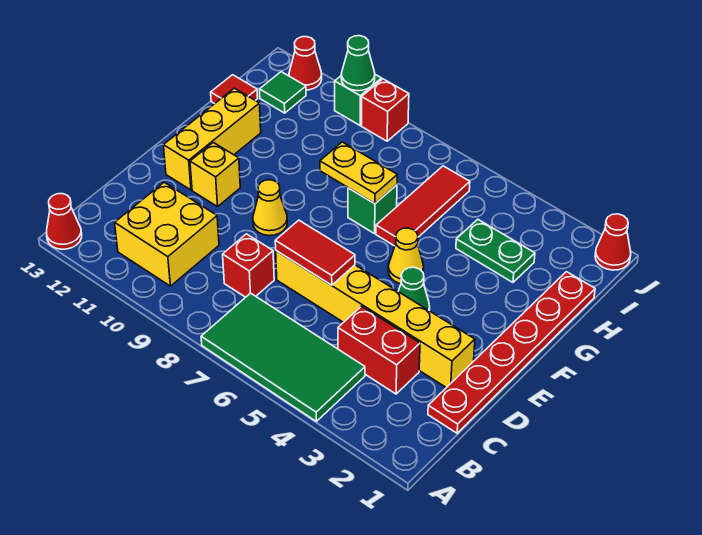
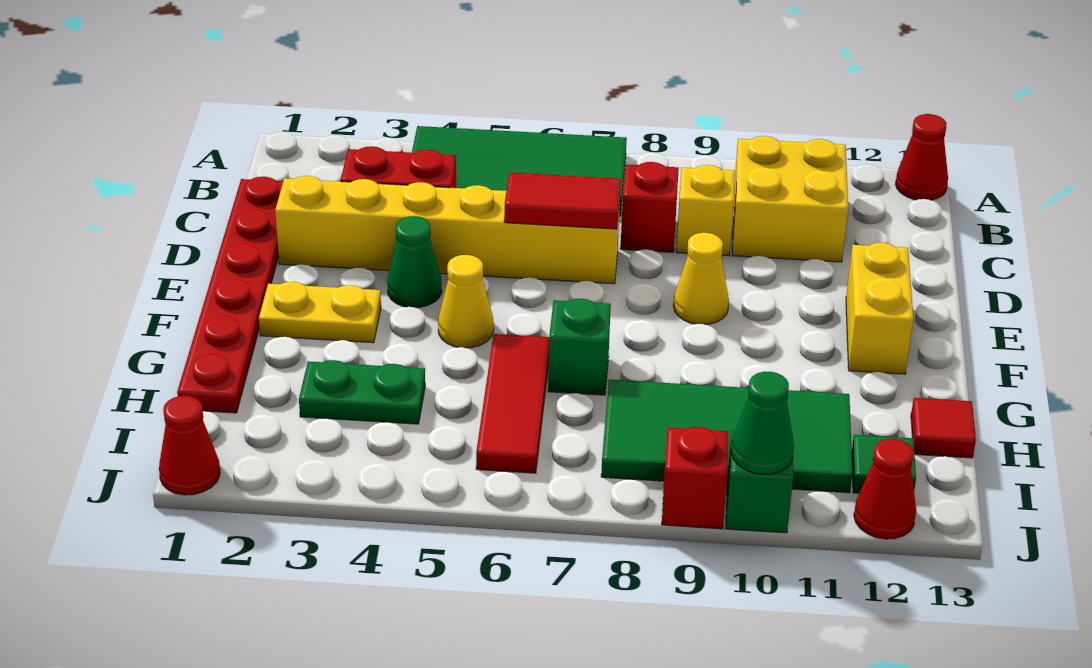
yellow brick E11 level 1 -> yellow brick C9 level 1
yellow brick E12:G12 level 1 -> yellow brick E12:F12 level 1
yellow plate G7:G8 level 2 -> yellow plate F2:F3 level 1
none -> green tile H8:I11 level 1

